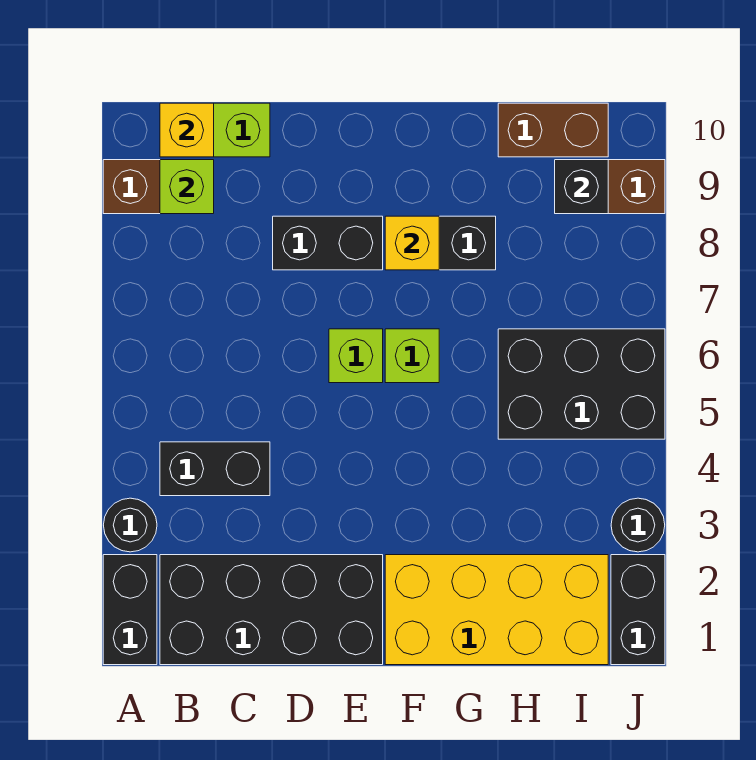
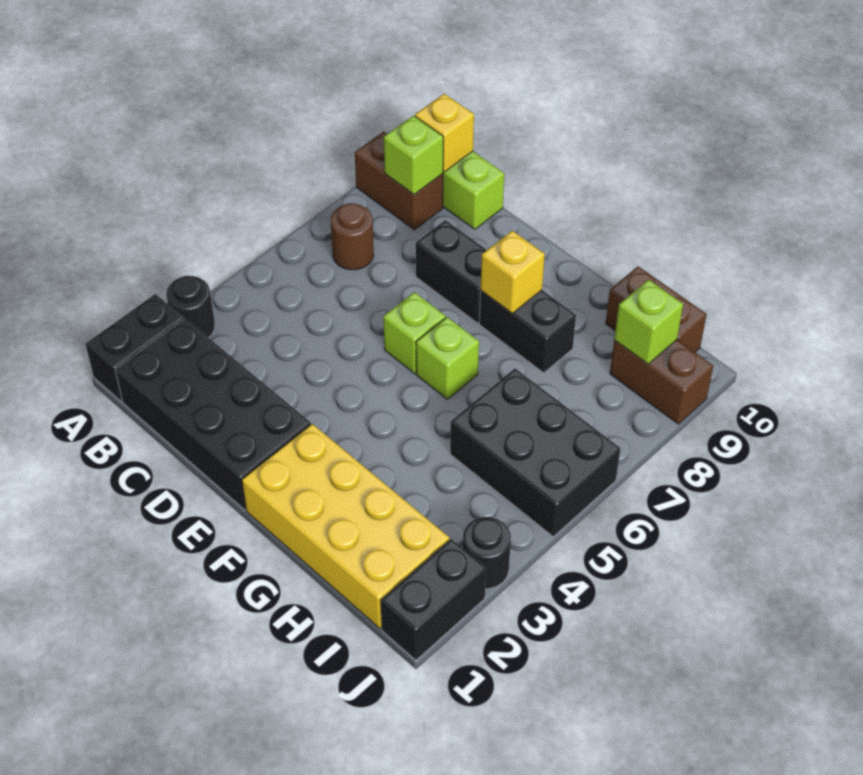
black brick B4:C4 level 1 -> none
none -> brown round brick B7 level 1
black brick I9 level 2 -> lime brick I9 level 2

